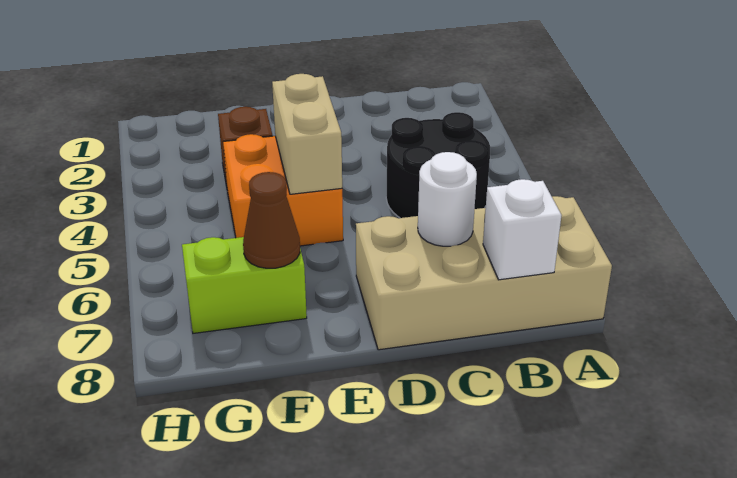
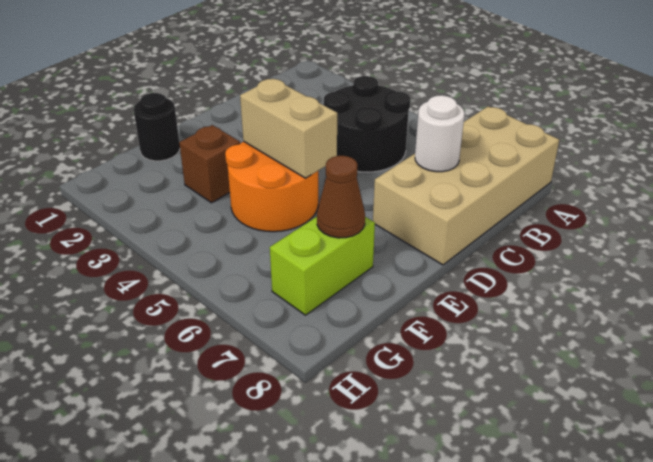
white brick B8 level 2 -> none
orange brick E4:F5 level 1 -> orange round brick E4:F5 level 1
none -> black round brick F1 level 1

